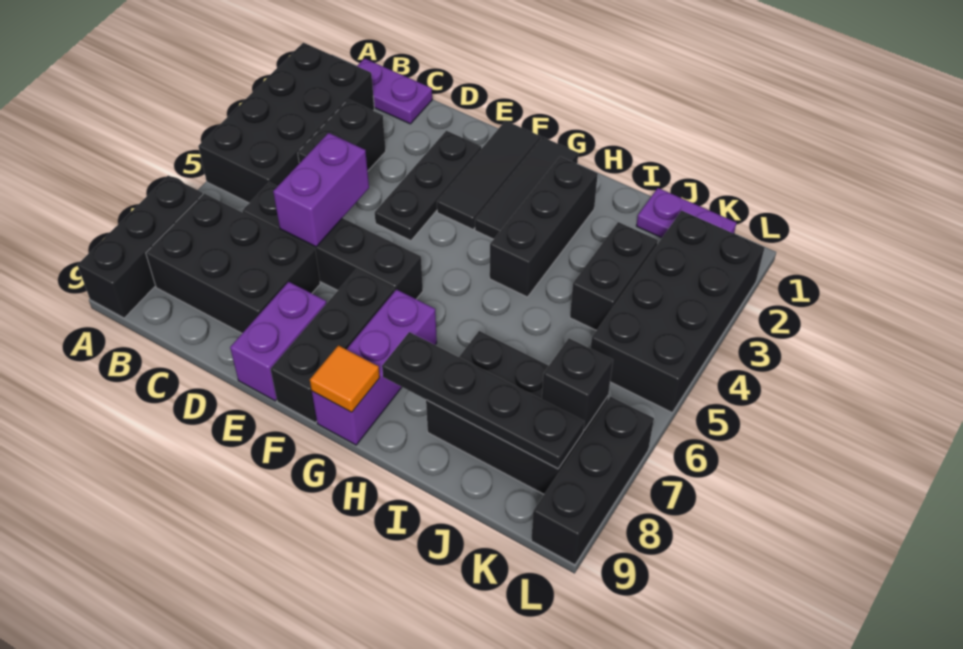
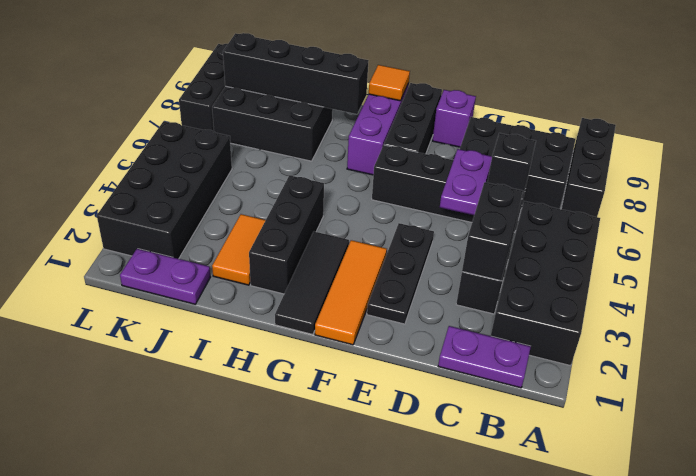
purple brick D5:D6 level 2 -> purple plate D5:D6 level 2
purple brick E8:E9 level 1 -> purple brick E9 level 1
black tile F1:F3 level 1 -> orange tile F1:F3 level 1
black plate H8:K8 level 2 -> black brick H8:K8 level 2
none -> orange tile I2:I3 level 1
black brick J3:J4 level 1 -> black brick C3:C4 level 2
black brick K7 level 2 -> black brick C6 level 2

